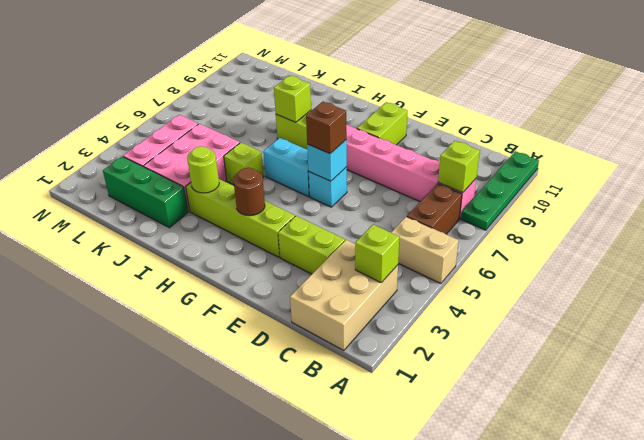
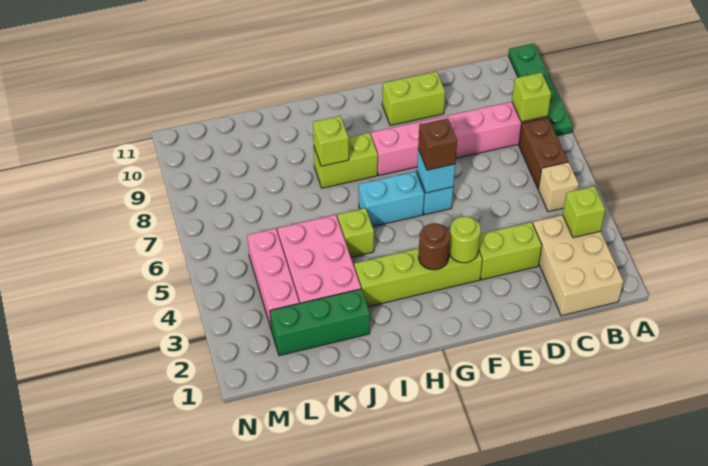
tan brick A5:B5 level 1 -> tan brick B5 level 1
lime brick F9:F10 level 1 -> lime brick E10:F10 level 1
lime round brick I3 level 2 -> lime round brick F3 level 2

